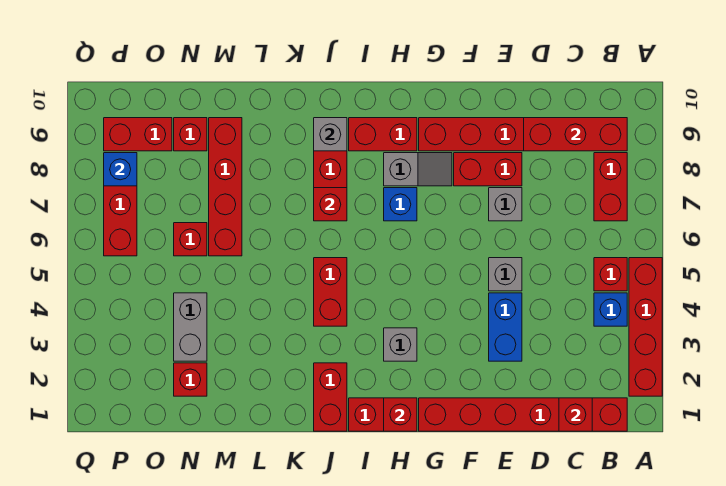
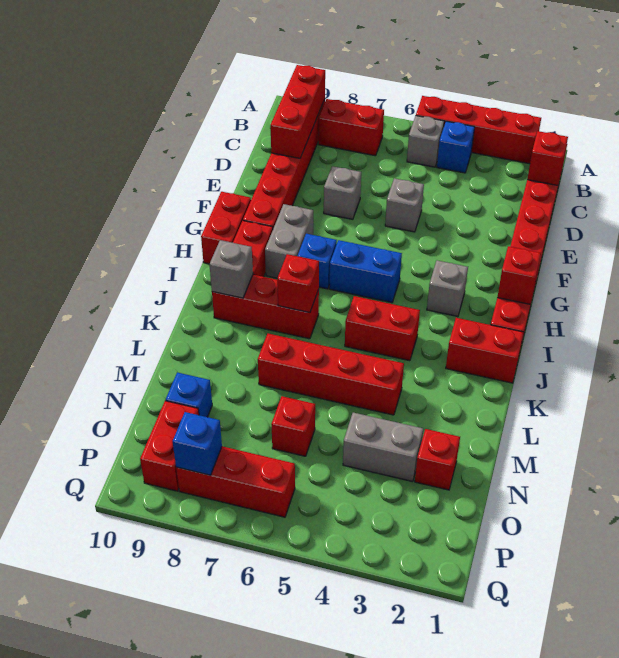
red brick B5 level 1 -> grey brick B5 level 1
blue brick E3:E4 level 1 -> blue brick H5:H6 level 1
red brick E8:F8 level 1 -> red brick G10:H10 level 1
grey slope G8:H8 level 1 top H -> grey brick G8:H8 level 1
red brick M6:M9 level 1 -> red brick L4:L7 level 1
red brick N9 level 1 -> blue brick N9 level 1

